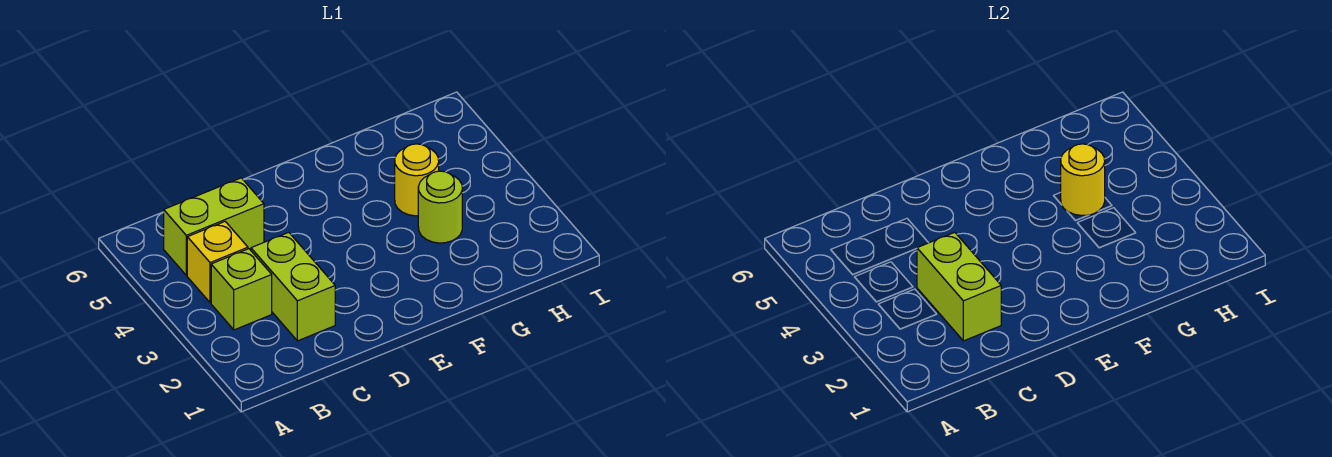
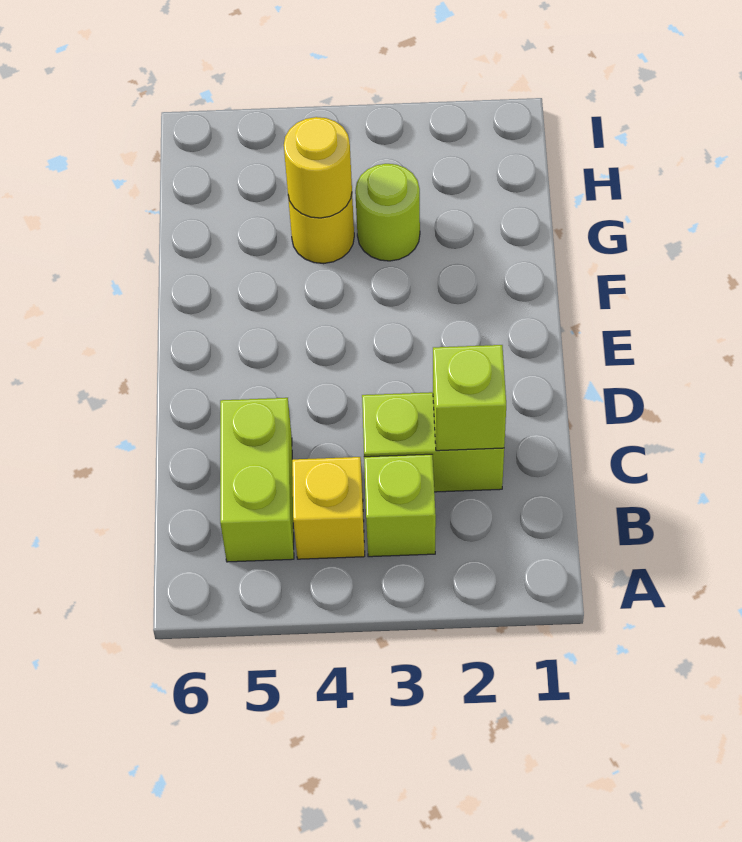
lime brick C2:C3 level 2 -> lime brick C2 level 2

